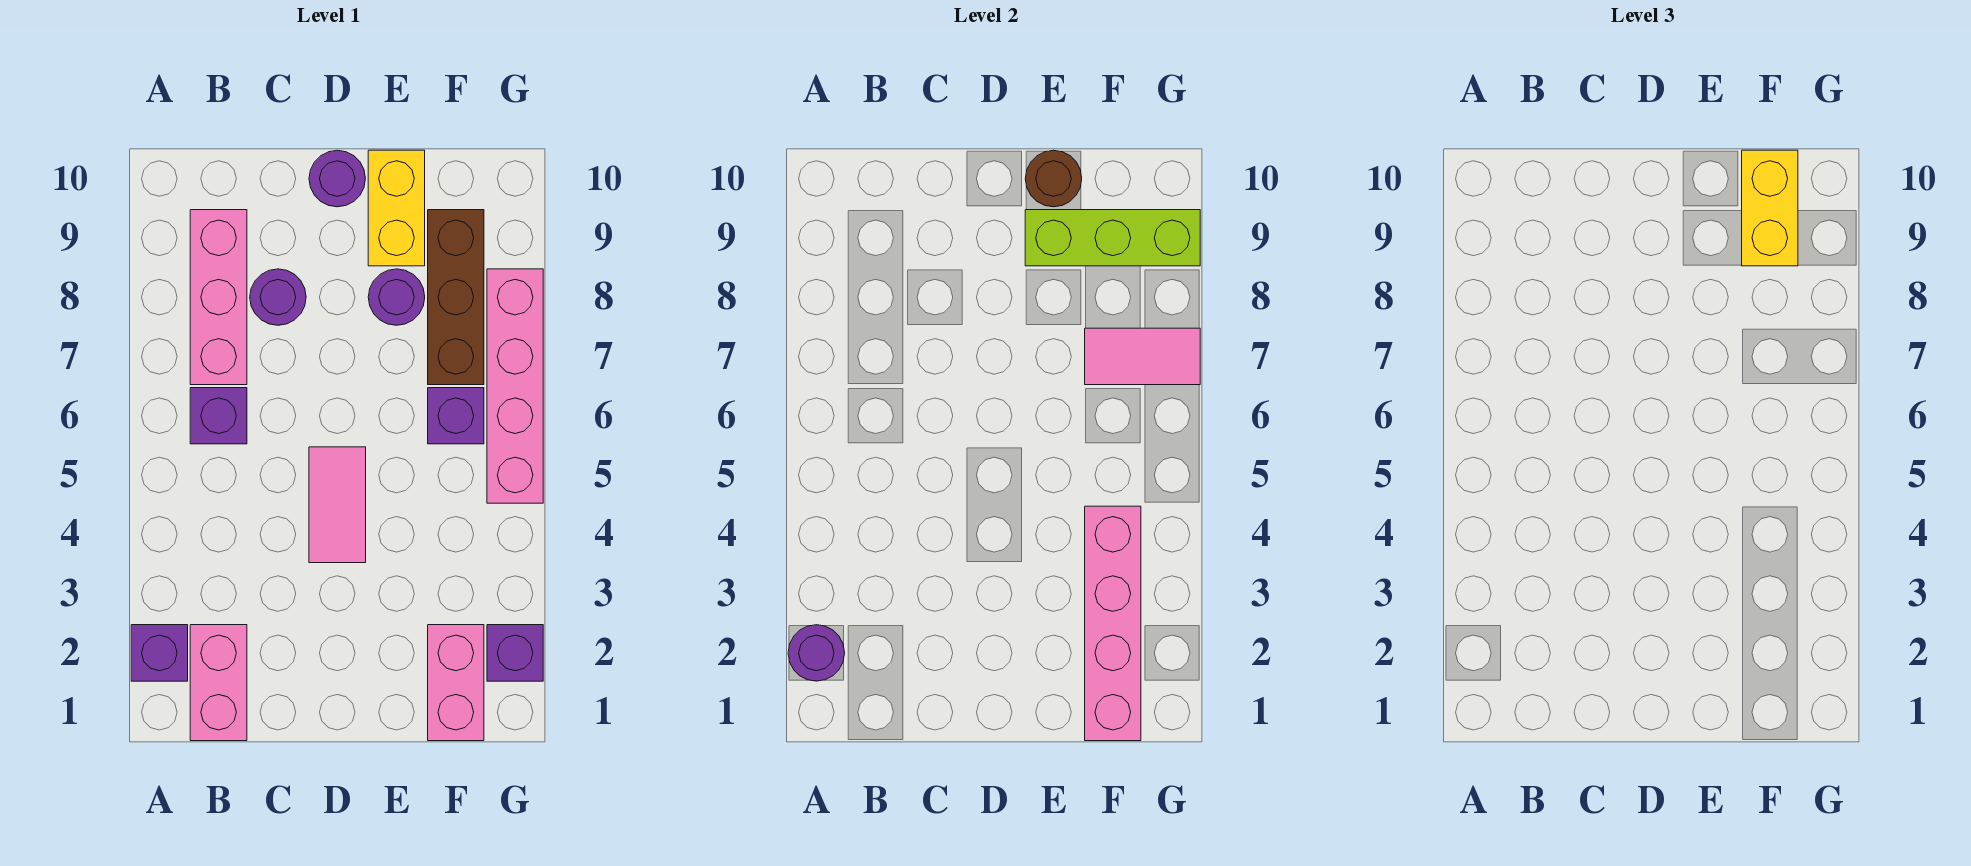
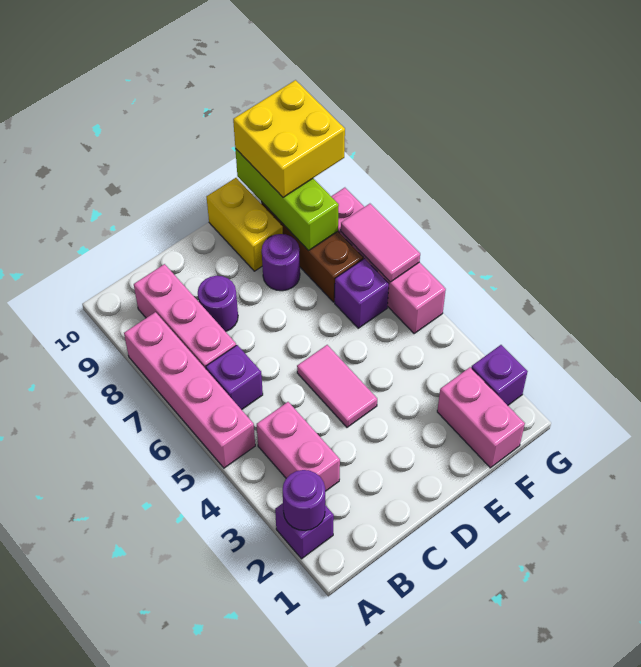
pink brick B1:B2 level 1 -> pink brick B3:B4 level 1
purple round brick D10 level 1 -> none
lime brick E9:G9 level 2 -> lime brick F8:F10 level 2
brown round brick E10 level 2 -> none
pink brick F1:F4 level 2 -> pink brick A5:A8 level 1
pink tile F7:G7 level 2 -> pink tile G6:G7 level 2
yellow brick F9:F10 level 3 -> yellow brick F9:G10 level 3

